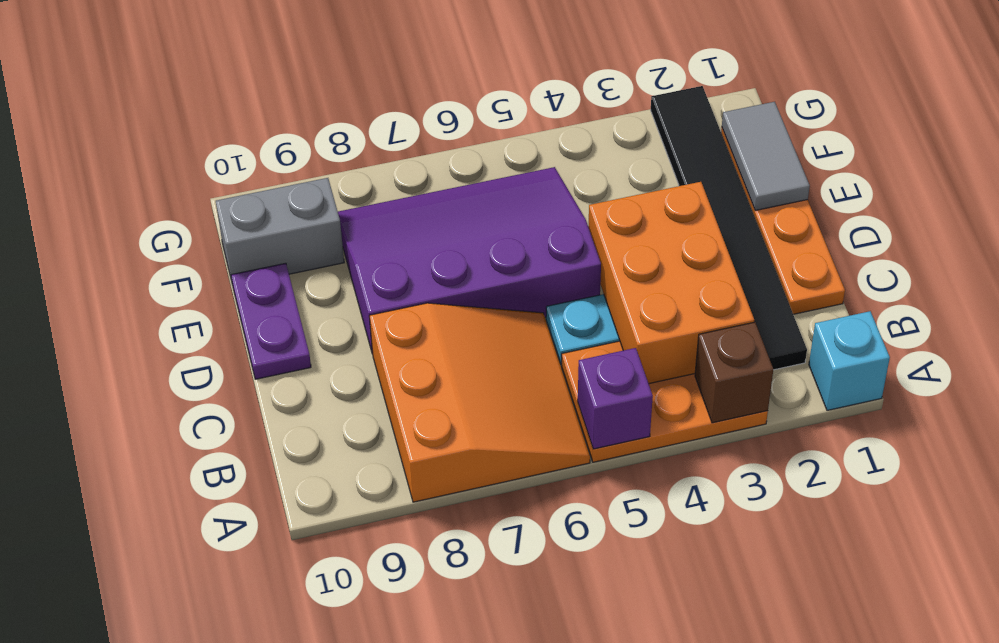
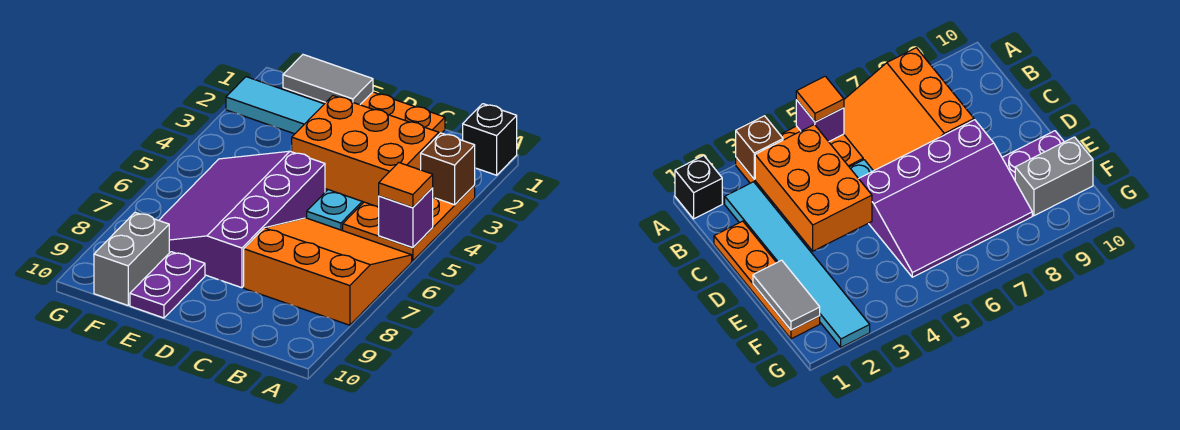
cyan brick A1 level 1 -> black brick A1 level 1
none -> orange tile A5 level 3
black tile B2:G2 level 1 -> cyan tile B2:G2 level 1
purple plate D10:E10 level 1 -> purple plate E9:E10 level 1

